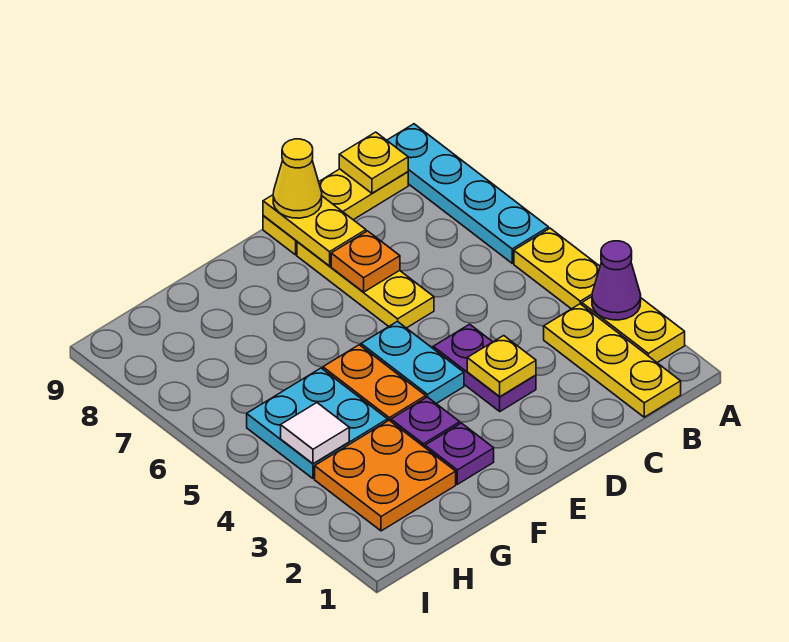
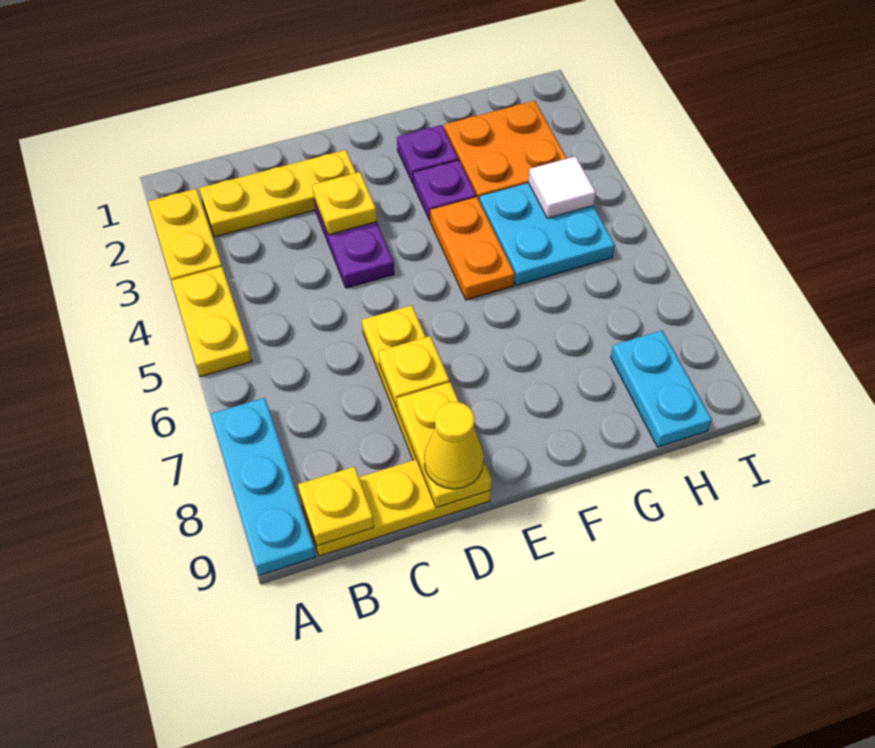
purple cone A3 level 2 -> none
cyan plate A6:A9 level 1 -> cyan plate A7:A9 level 1
yellow plate B1:B3 level 1 -> yellow plate B2:D2 level 1
orange plate D7 level 2 -> yellow plate D7 level 2
cyan plate E4:E5 level 1 -> cyan plate H8:H9 level 1

